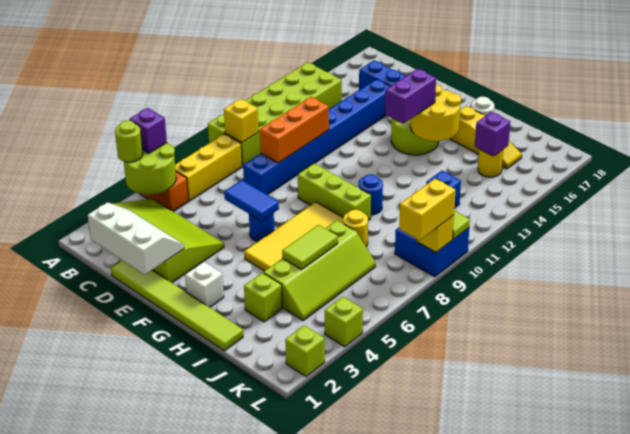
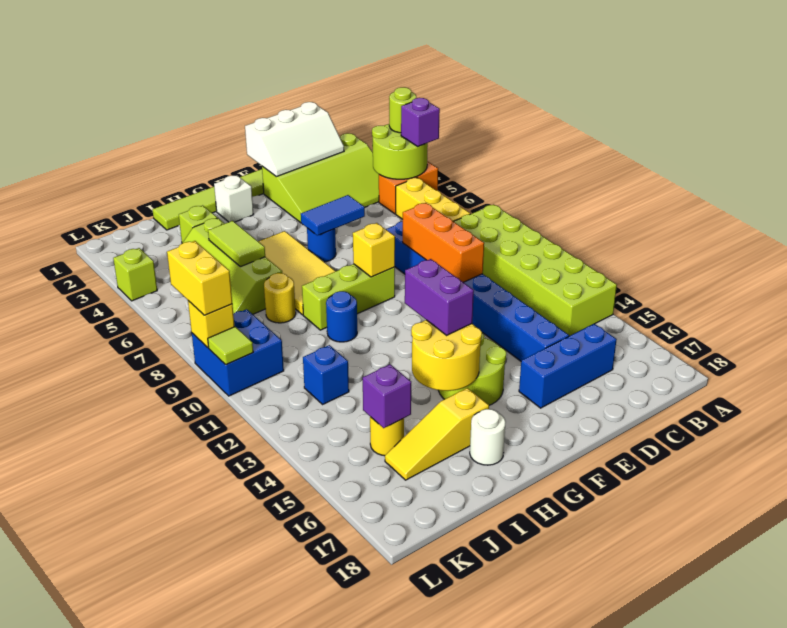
yellow brick B9 level 2 -> yellow brick F9 level 2
lime brick L2 level 1 -> none

